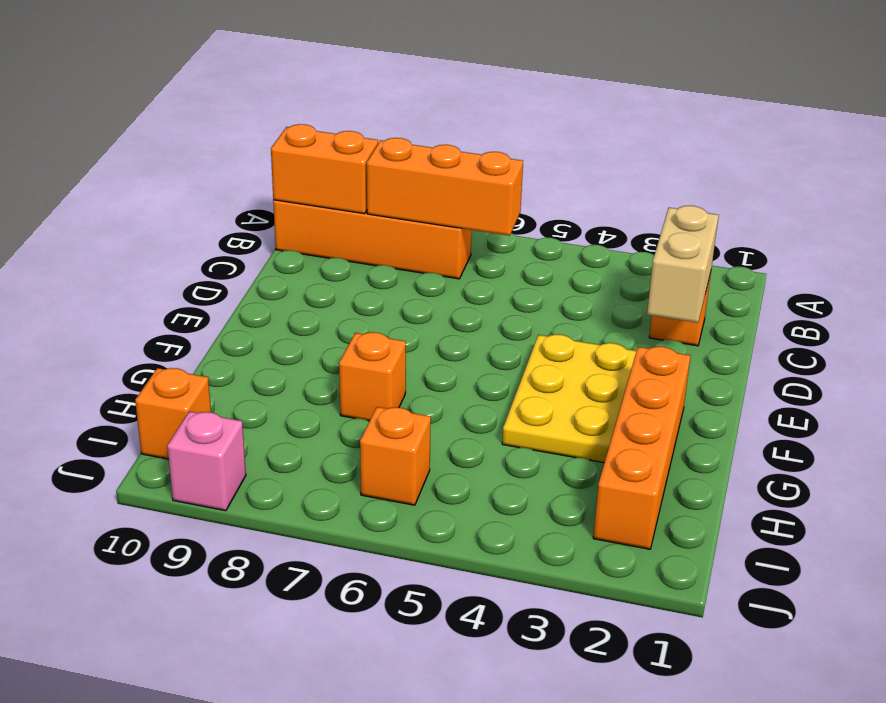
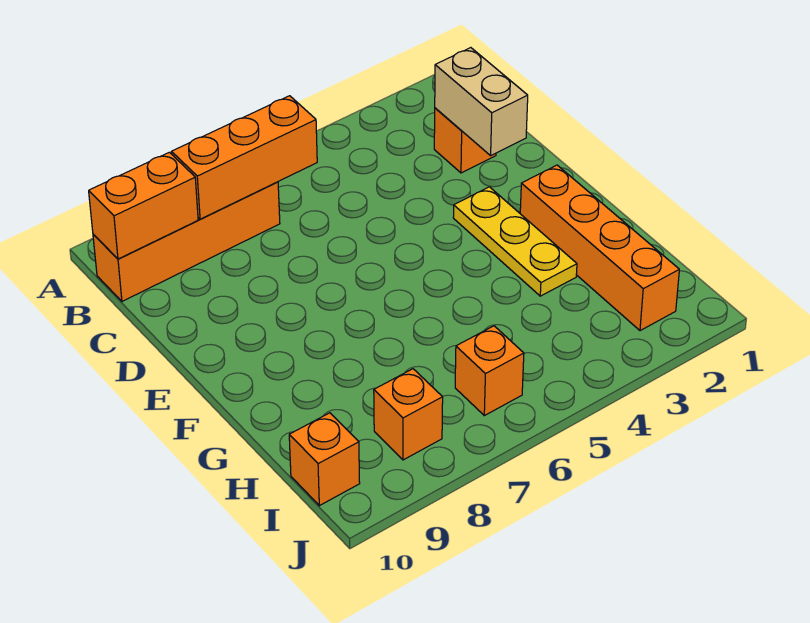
yellow plate E3:G4 level 1 -> yellow plate E3:G3 level 1
orange brick G7 level 1 -> orange brick I8 level 1
pink brick J9 level 1 -> none

